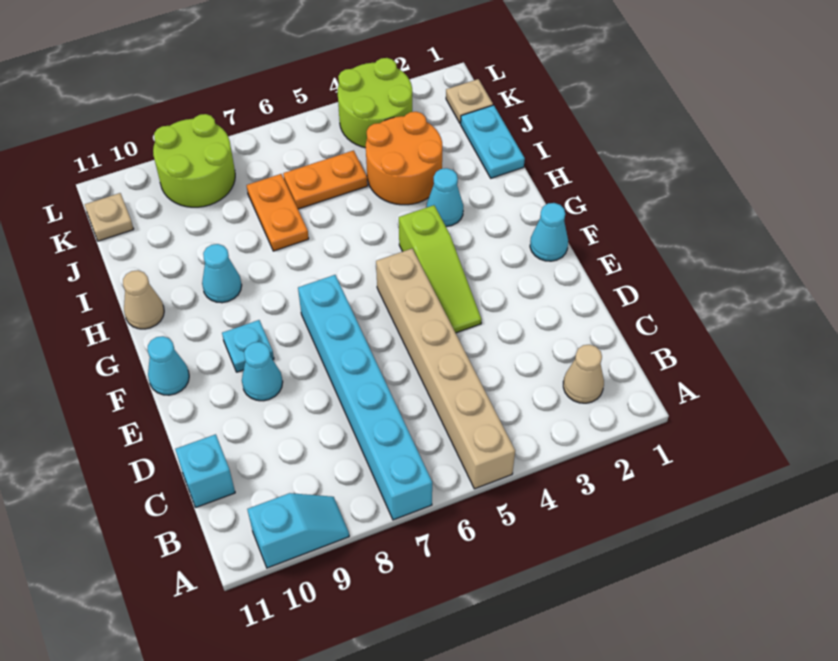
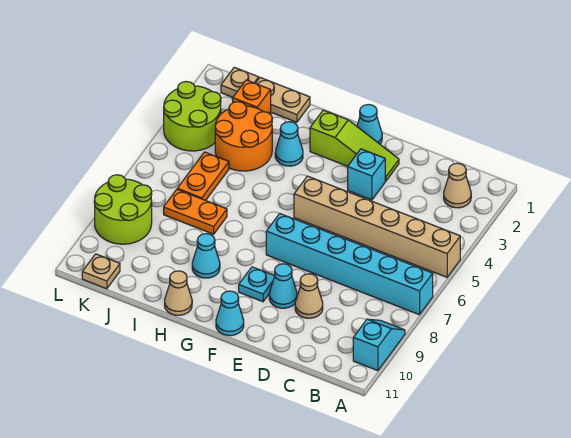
cyan brick C11 level 1 -> cyan brick E3 level 1
none -> tan cone D9 level 1
lime slope E4:G4 level 1 top G -> lime slope E2:G2 level 1 top G
cyan plate I1:J1 level 1 -> tan plate I1:J1 level 1
none -> orange brick J2 level 1

